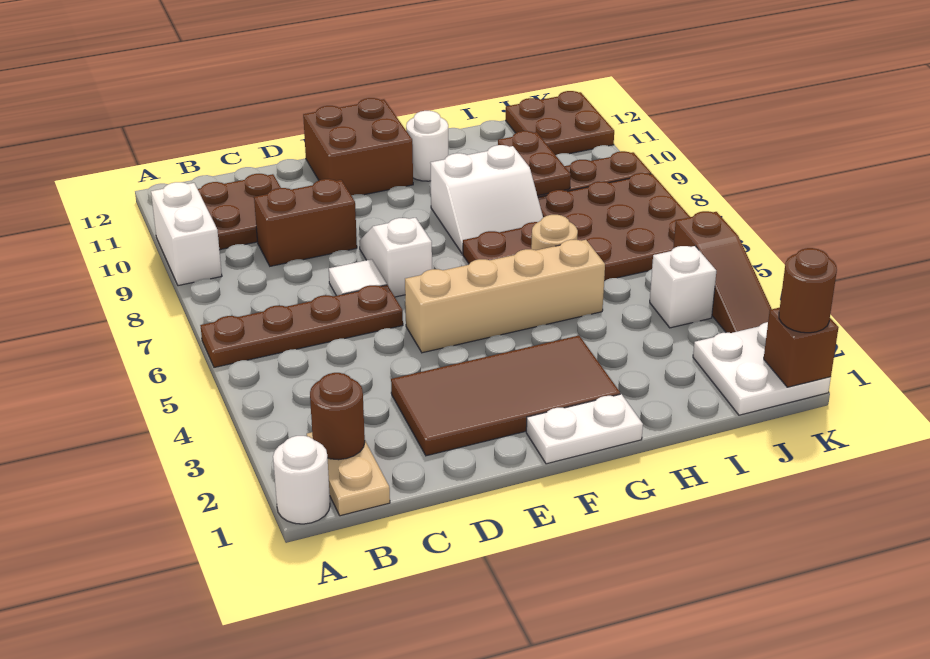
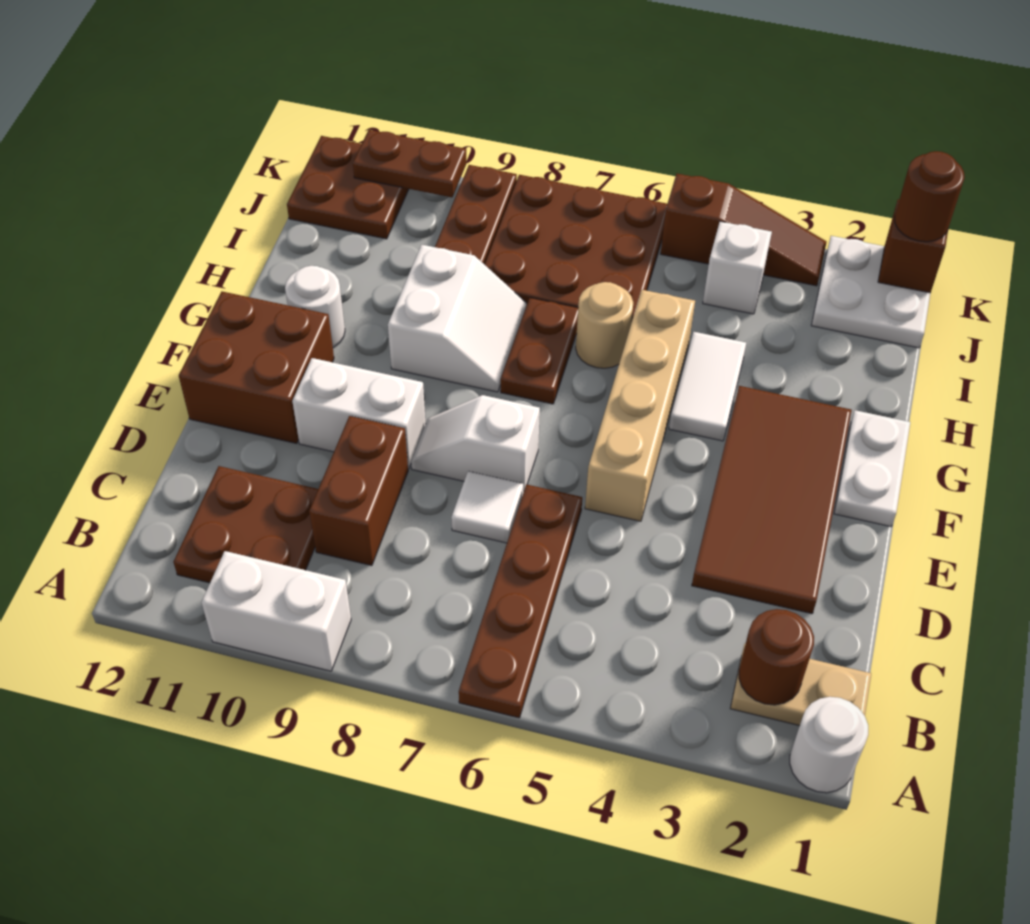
none -> white brick E9:E10 level 1
none -> white tile G4:H4 level 1
brown plate I9:I10 level 2 -> brown plate K10:K11 level 2

